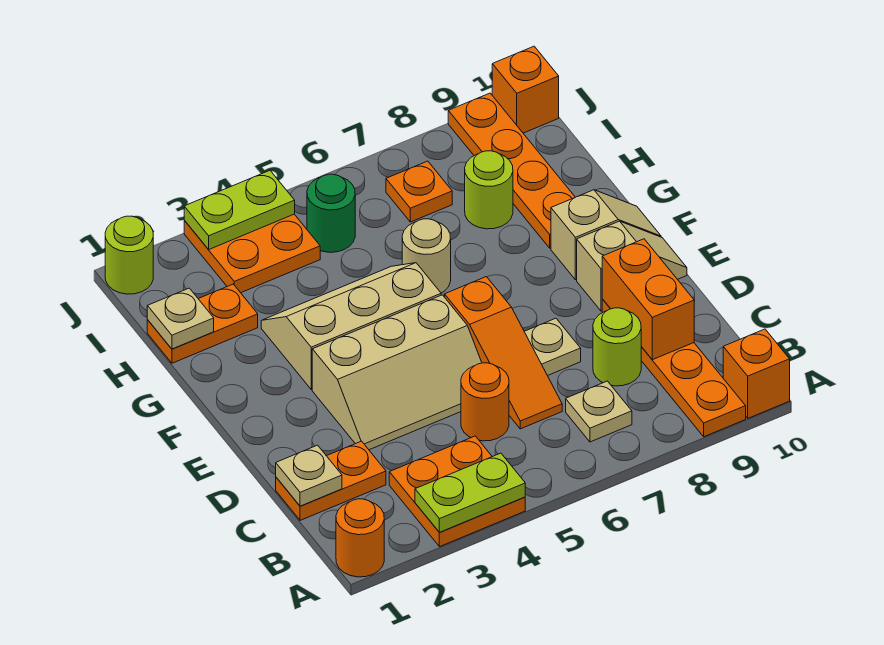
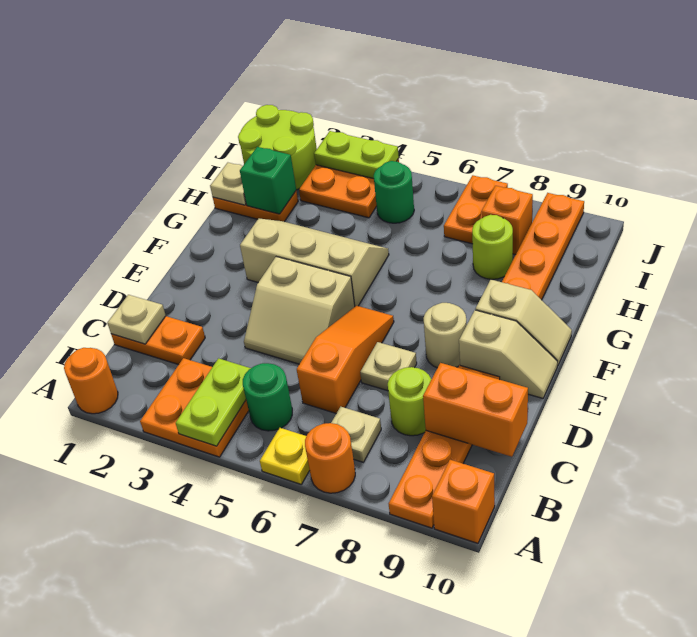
lime plate A3:A4 level 2 -> lime plate A4:B4 level 2
none -> yellow plate A6 level 1
none -> green round brick B5 level 1
orange round brick C5 level 1 -> orange round brick A7 level 1
orange slope C6:E6 level 1 top E -> orange slope C6:E6 level 1 top C
orange brick C9:D9 level 2 -> orange brick C9:C10 level 2
tan slope D3:E5 level 1 top E -> tan slope D4:E5 level 1 top E
tan round brick G6 level 1 -> tan round brick E8 level 1
none -> green brick H2 level 2
orange plate I7 level 1 -> orange plate I7:J7 level 1
lime round brick J1 level 1 -> lime round brick I1:J2 level 1
orange brick J10 level 1 -> orange brick I8 level 1

